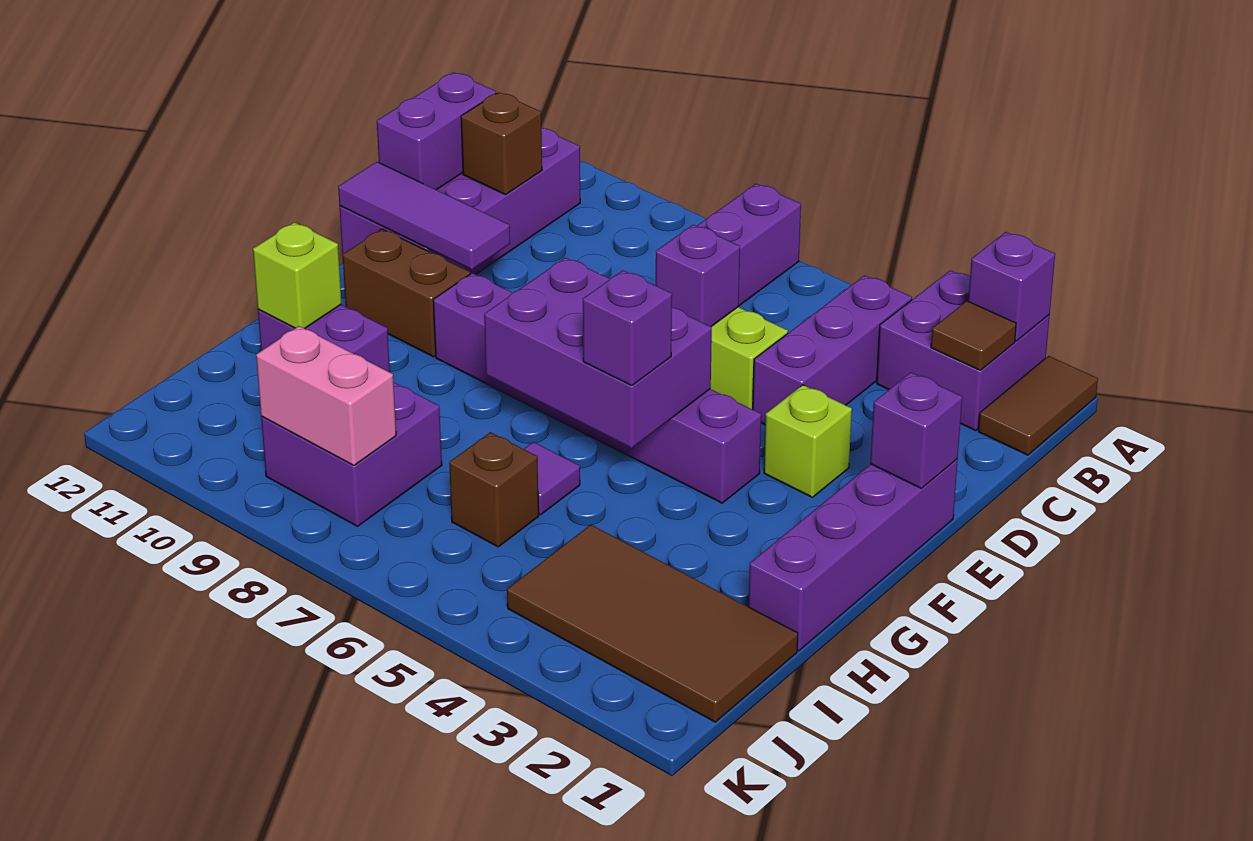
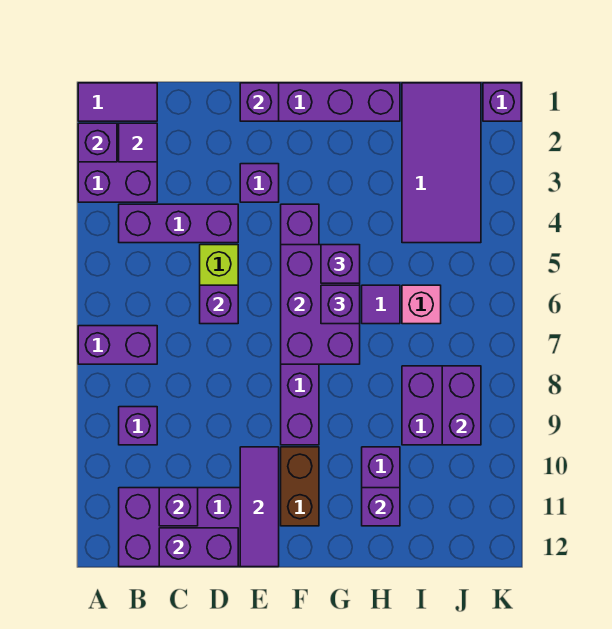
brown tile A1:B1 level 1 -> purple tile A1:B1 level 1
brown tile B2 level 2 -> purple tile B2 level 2
none -> purple brick B9 level 1
brown brick C11 level 2 -> purple brick C11 level 2
lime brick E3 level 1 -> purple brick E3 level 1
none -> purple brick G6 level 3
lime brick H11 level 2 -> purple brick H11 level 2
brown tile I1:J4 level 1 -> purple tile I1:J4 level 1
brown brick I6 level 1 -> pink brick I6 level 1
pink brick J8:J9 level 2 -> purple brick J8:J9 level 2
none -> purple brick K1 level 1

